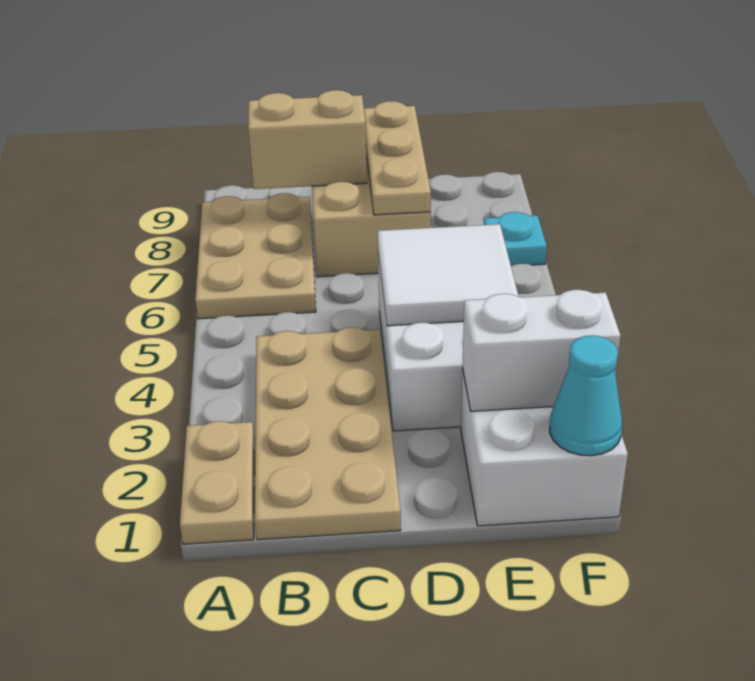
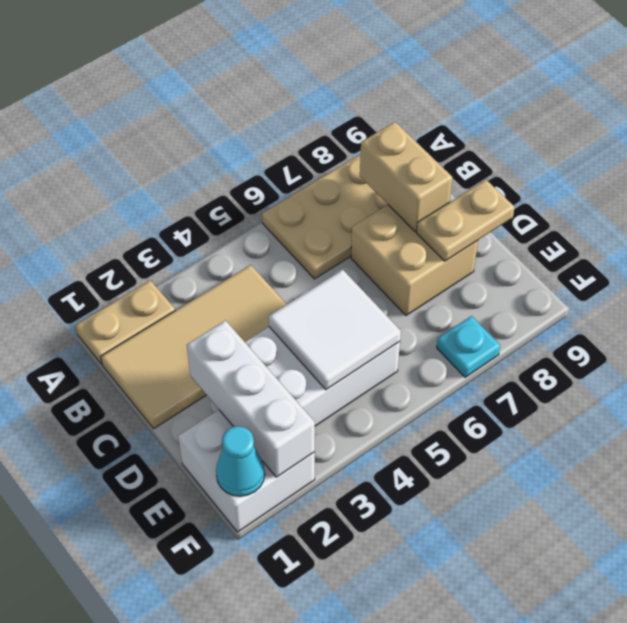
tan plate B1:C4 level 1 -> tan tile B1:C4 level 1
tan plate D7:D9 level 2 -> tan plate D8:D9 level 2
white brick E2:F2 level 2 -> white brick D2:F2 level 2

